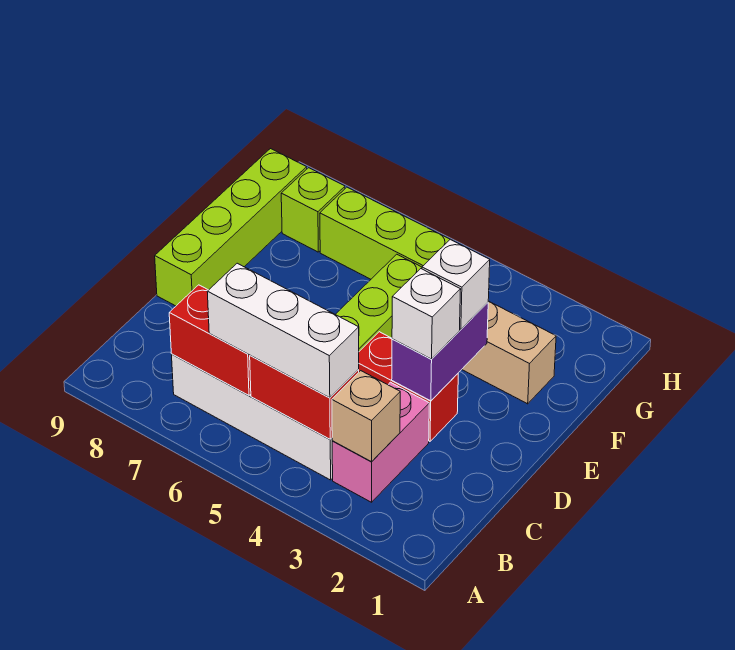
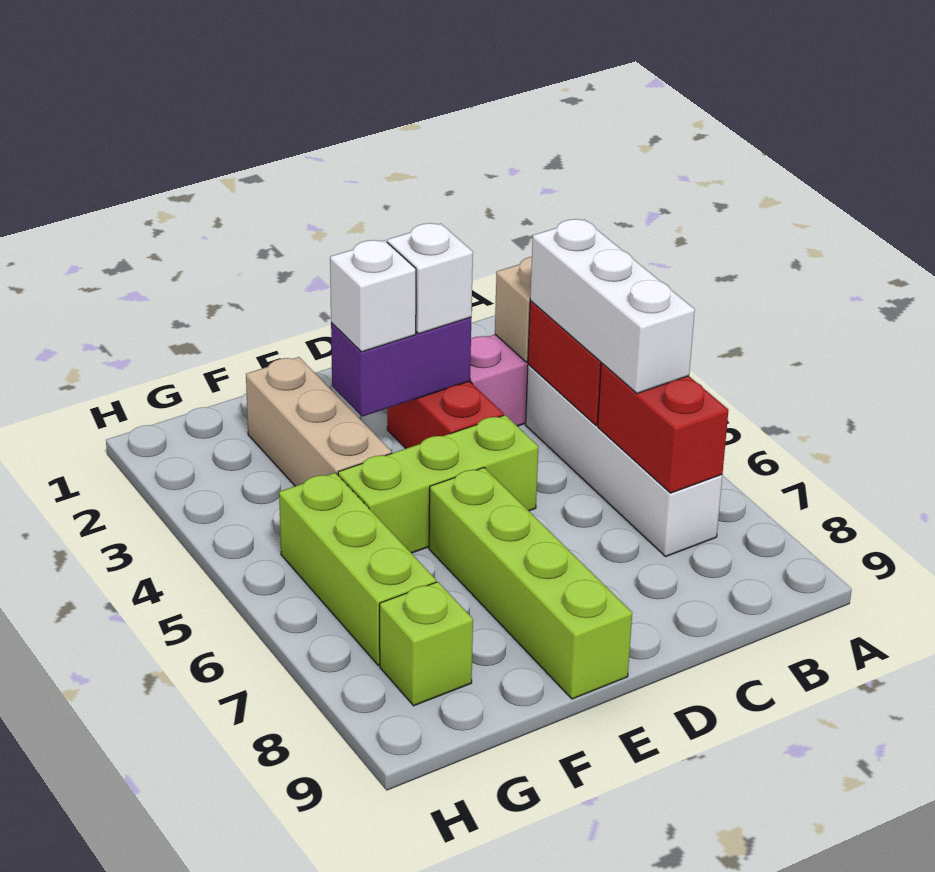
lime brick D9:G9 level 1 -> lime brick E6:E9 level 1

